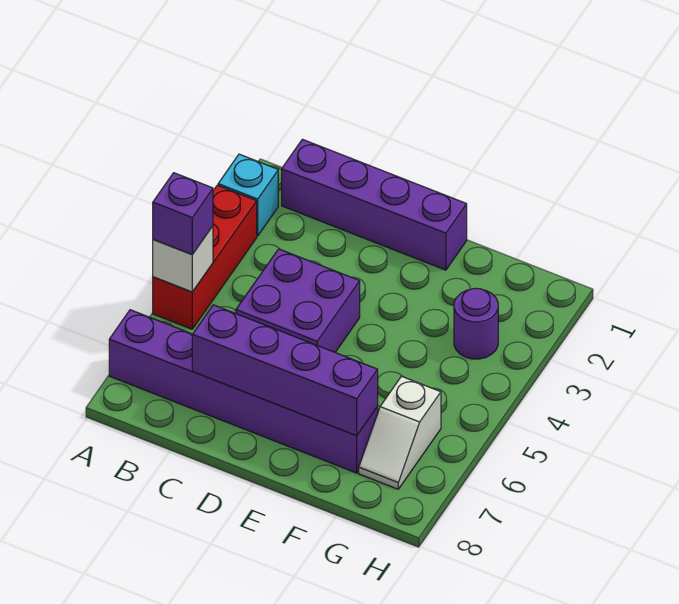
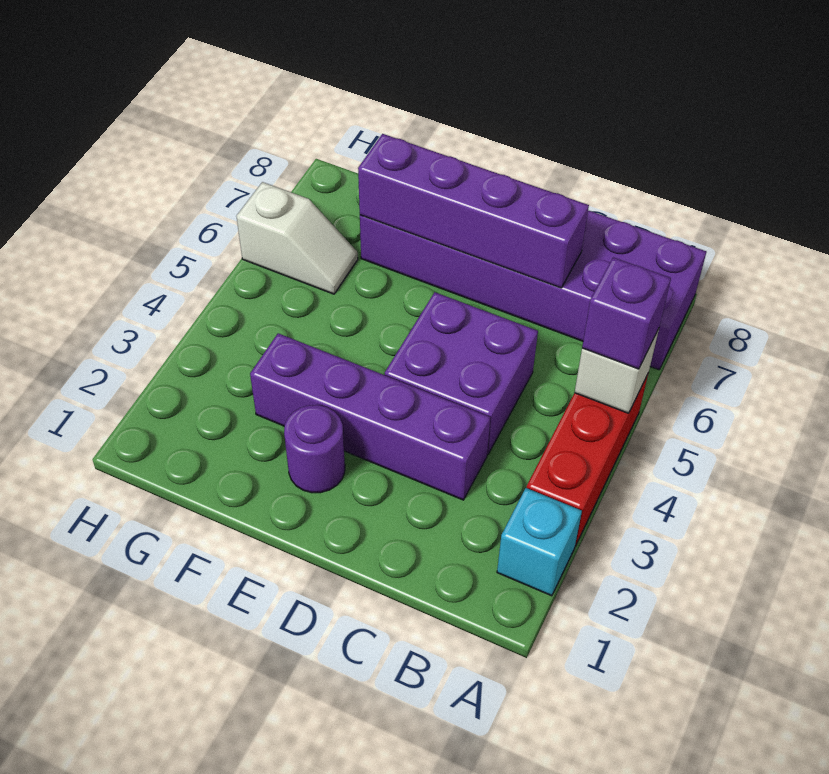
purple brick A7:F7 level 1 -> purple brick A7:F8 level 1
purple brick B1:E1 level 1 -> purple brick C3:F3 level 1
purple round brick G3 level 1 -> purple round brick E2 level 1
white slope G6:G7 level 1 top 6 -> white slope G6:H6 level 1 top H

